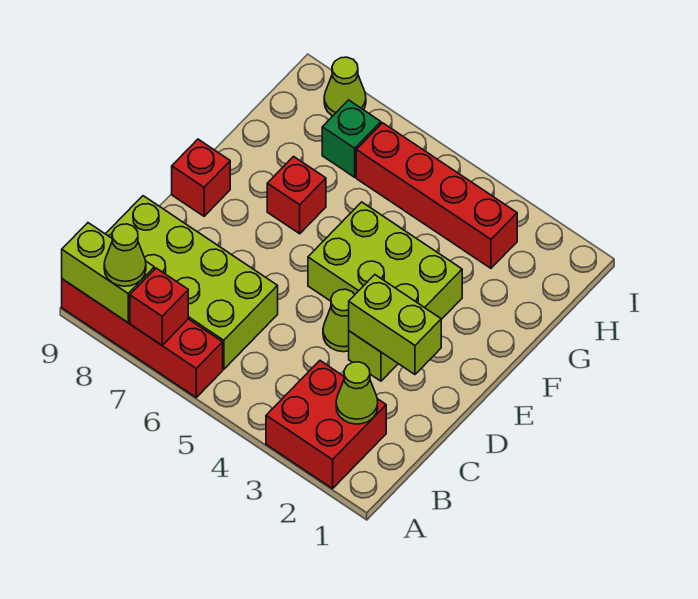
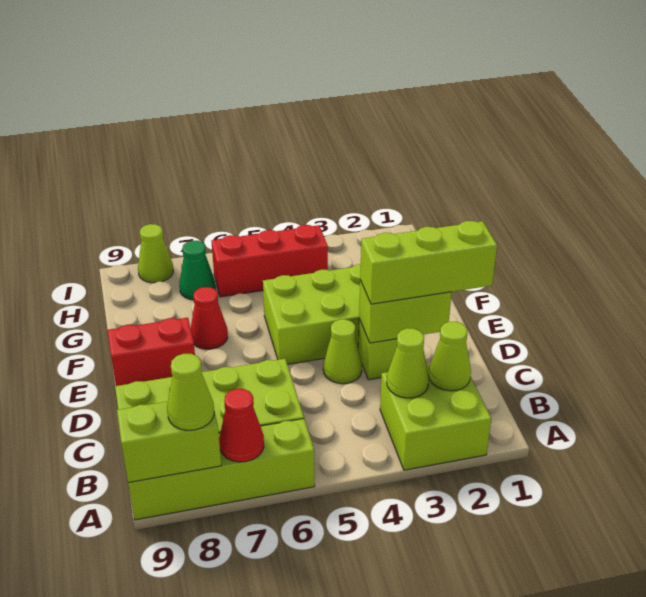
red brick A2:B3 level 1 -> lime brick A2:B3 level 1
red brick A6:A9 level 1 -> lime brick A6:A9 level 1
red brick A7 level 2 -> red cone A7 level 2
none -> lime cone B3 level 2
none -> lime brick D1:D3 level 3
red brick E9 level 1 -> red brick E8:E9 level 1
red brick F7 level 1 -> red cone F7 level 1
red brick H3:H6 level 1 -> red brick H4:H6 level 1
green brick H7 level 1 -> green cone H7 level 1

